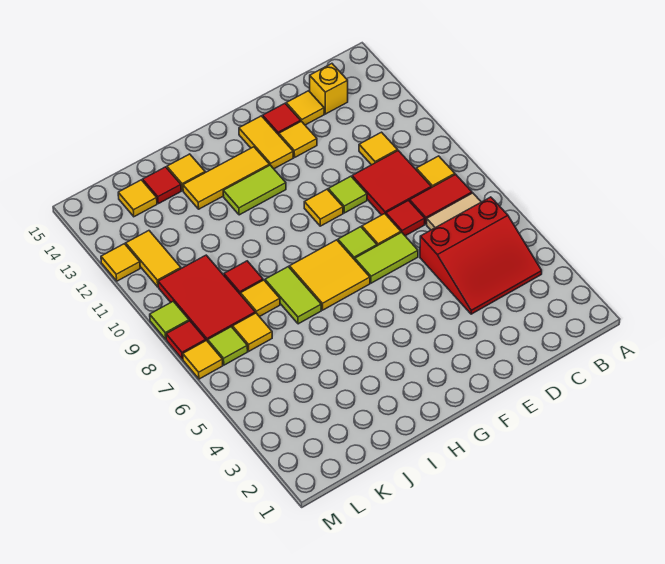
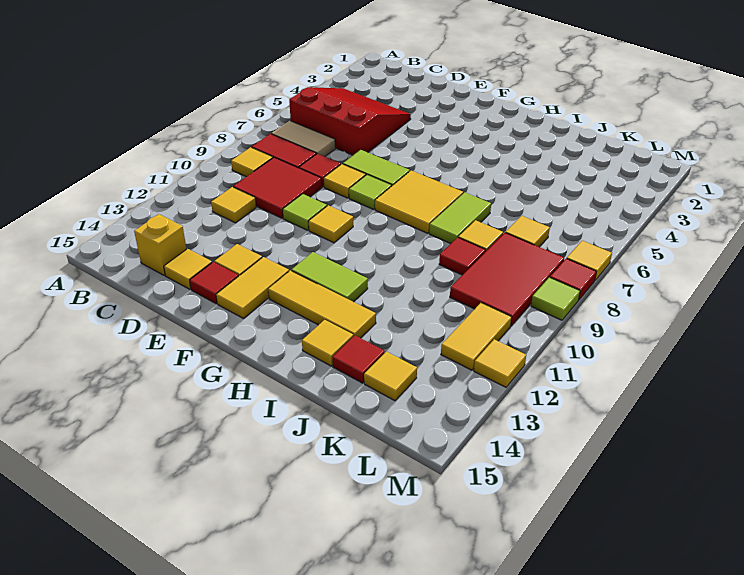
lime tile L7 level 1 -> none

